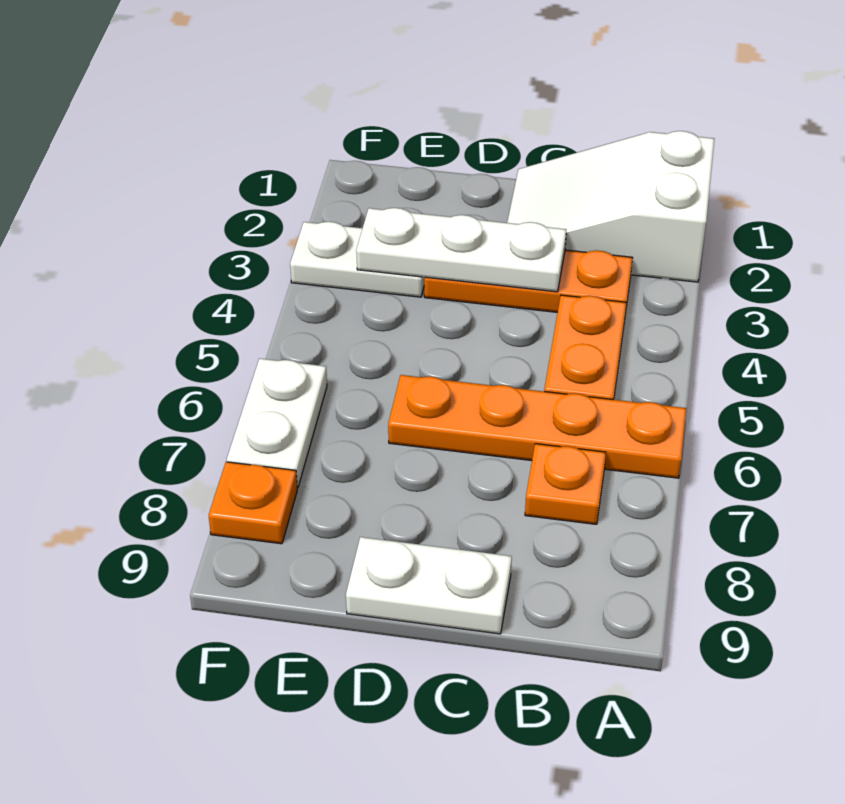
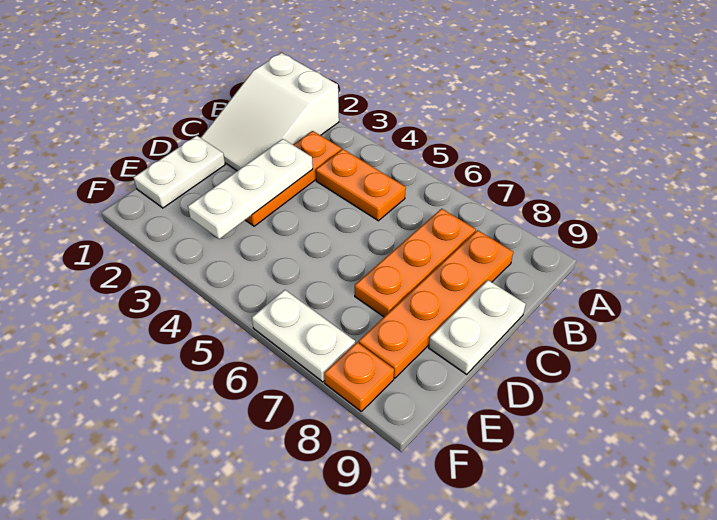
orange plate A6:D6 level 1 -> orange plate B8:E8 level 1
orange plate B7 level 1 -> orange plate B7:D7 level 1
white plate E3:F3 level 1 -> white plate D1:E1 level 1

